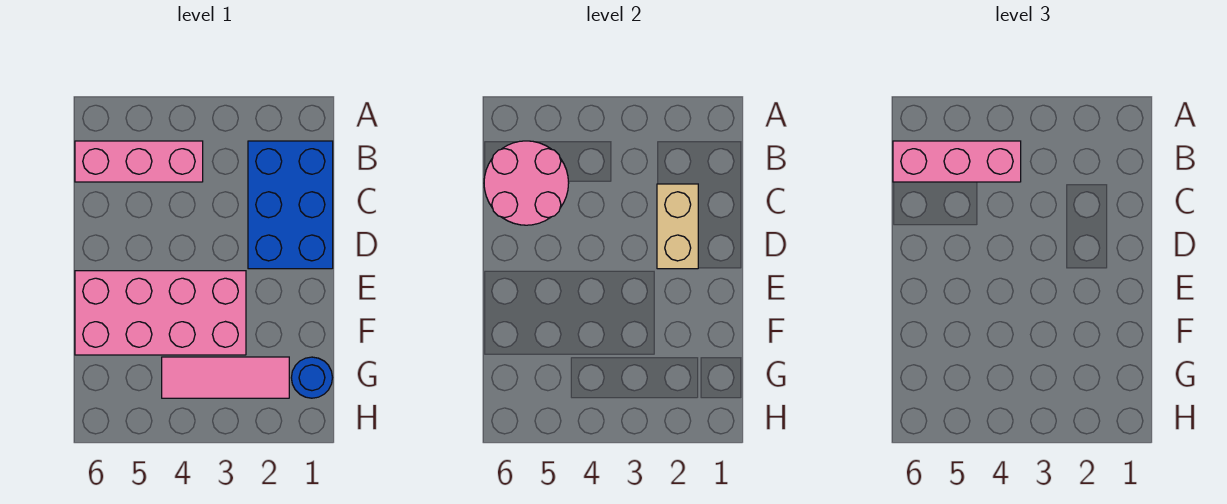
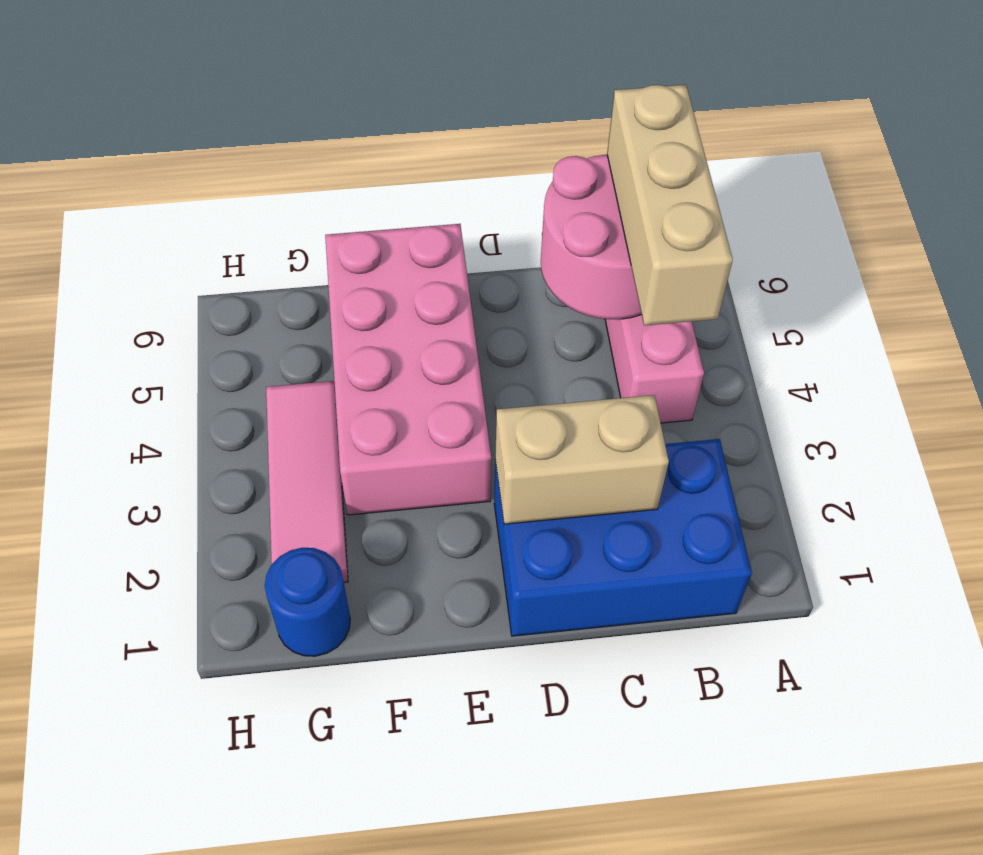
pink brick B4:B6 level 3 -> tan brick B4:B6 level 3

